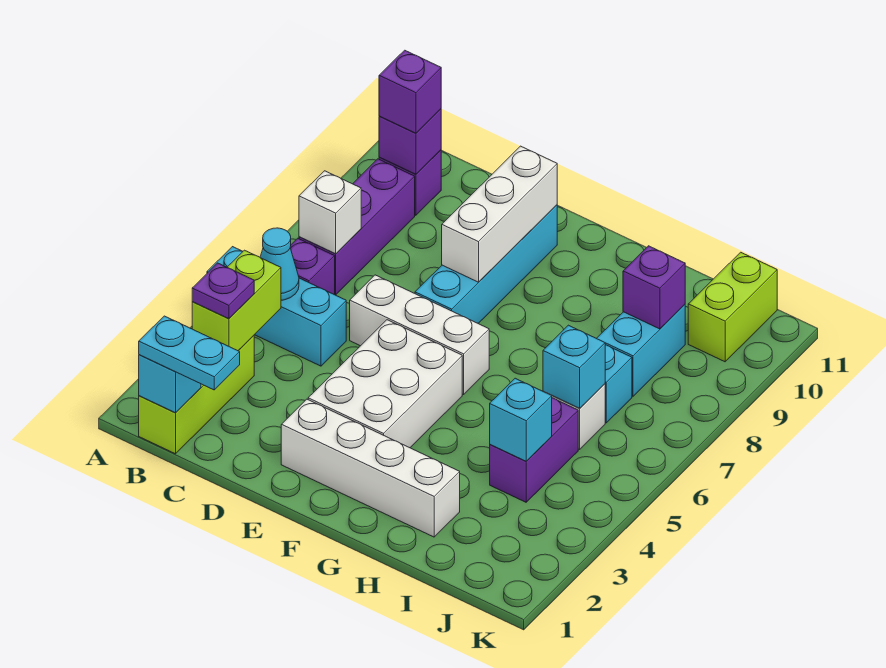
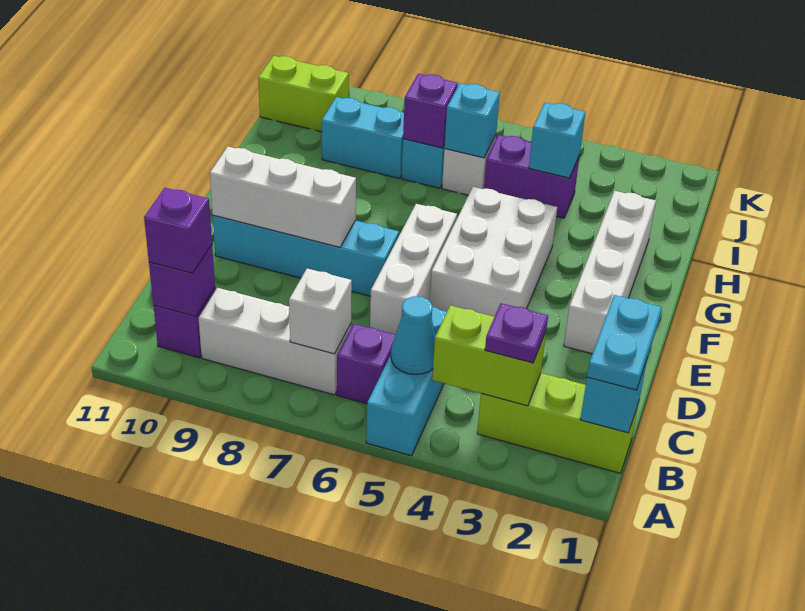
purple brick B7:B9 level 1 -> white brick B7:B9 level 1
white brick E3:F5 level 1 -> white brick E4:G5 level 1
purple brick I9 level 2 -> purple brick I7 level 2

